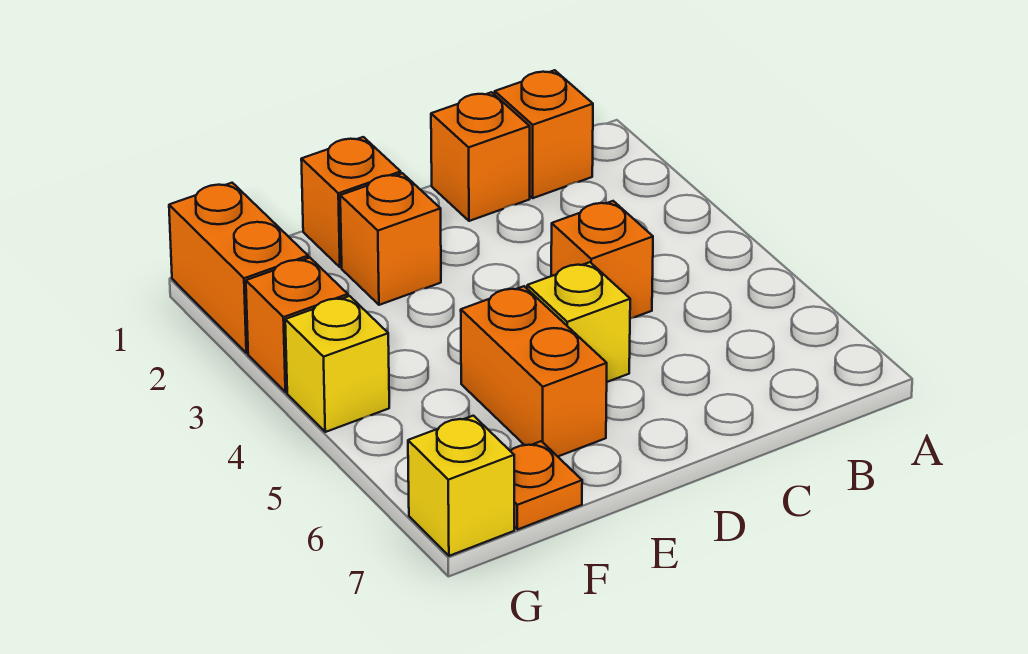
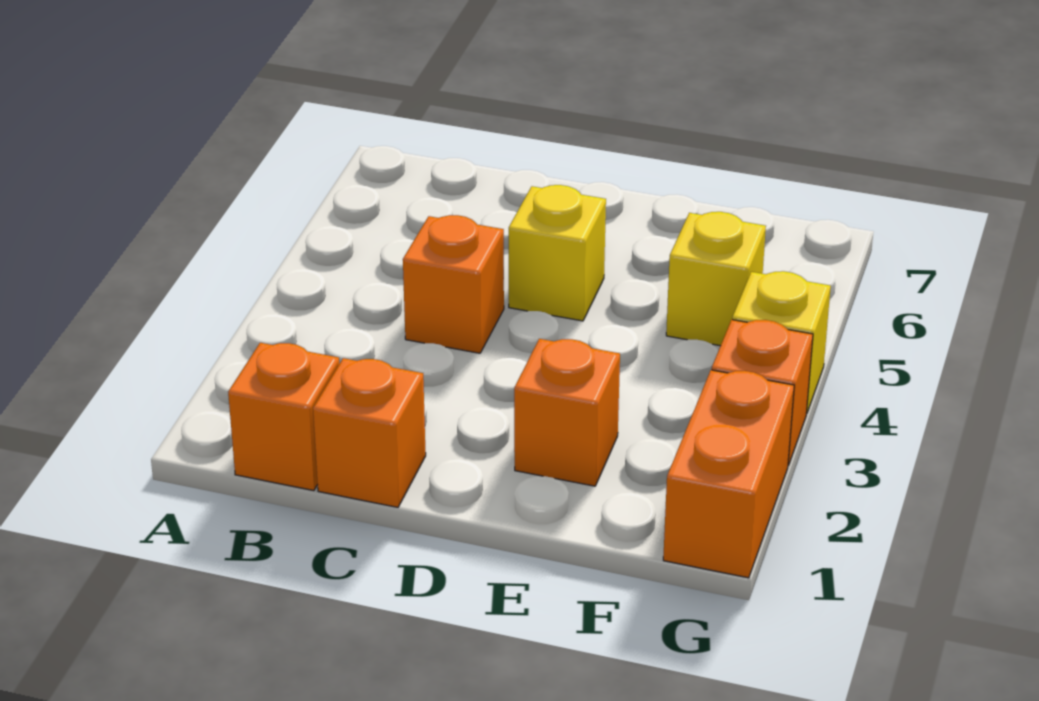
orange brick E1 level 1 -> none
orange brick E5:E6 level 1 -> none
orange plate F7 level 1 -> none
yellow brick G7 level 1 -> yellow brick F5 level 1

